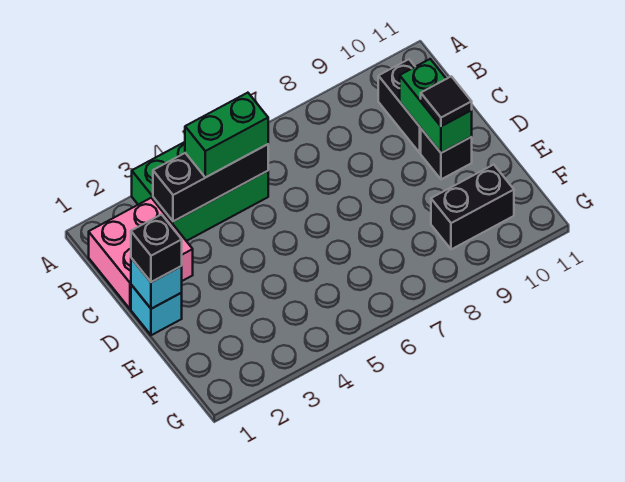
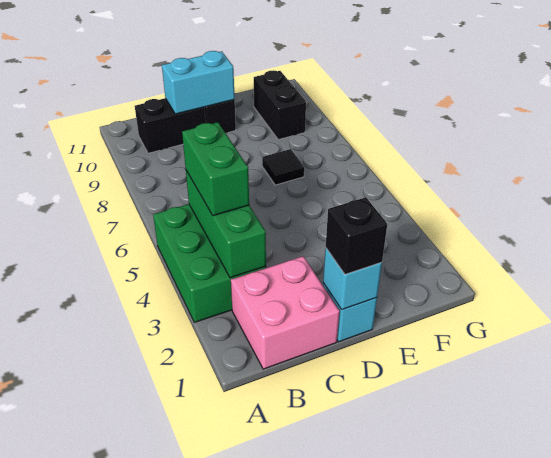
black brick B3:B5 level 2 -> green brick B3:B5 level 2
green brick C10:D10 level 2 -> cyan brick C10:D10 level 2
black tile D10 level 3 -> black tile E7 level 1

